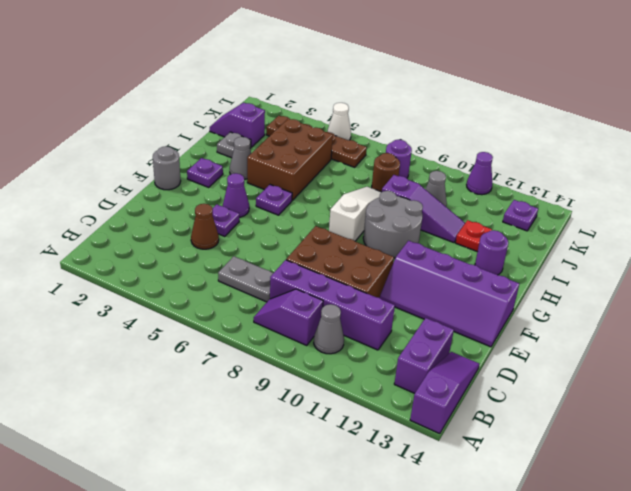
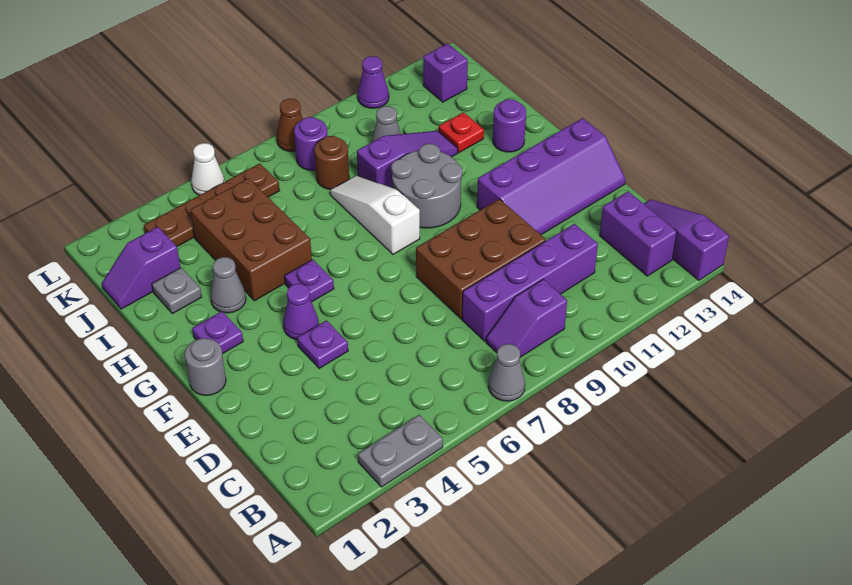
grey cone B10 level 1 -> grey cone A7 level 1
grey plate C6:C7 level 1 -> grey plate A3:A4 level 1
brown cone D4 level 1 -> brown cone L8 level 1
purple plate K13 level 1 -> purple brick K13 level 1

